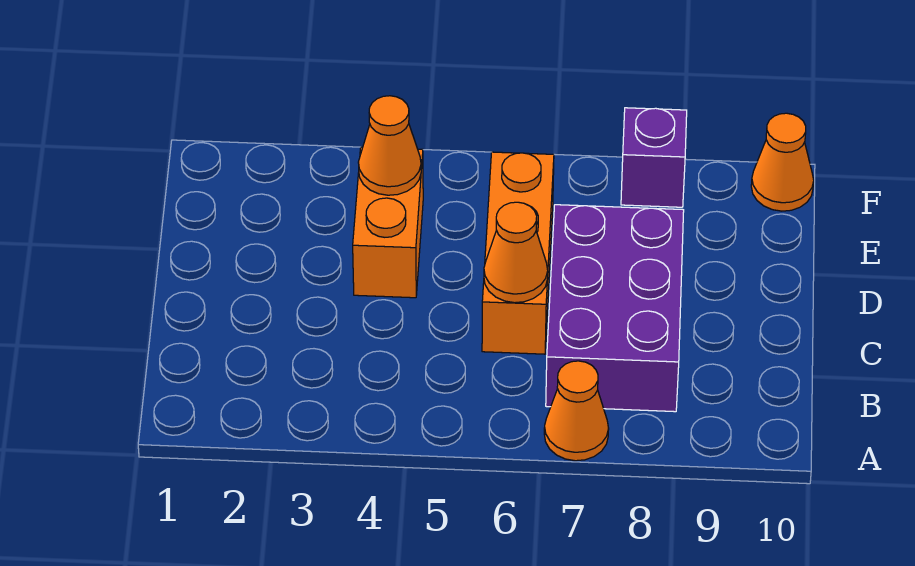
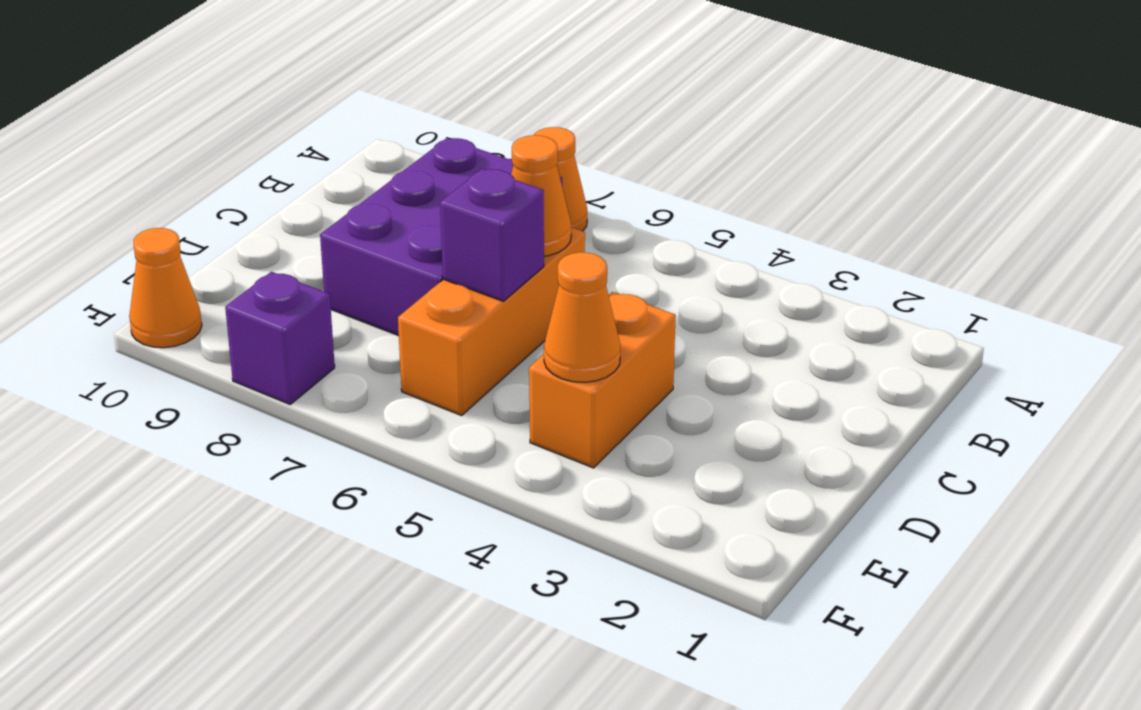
none -> purple brick D6 level 2

